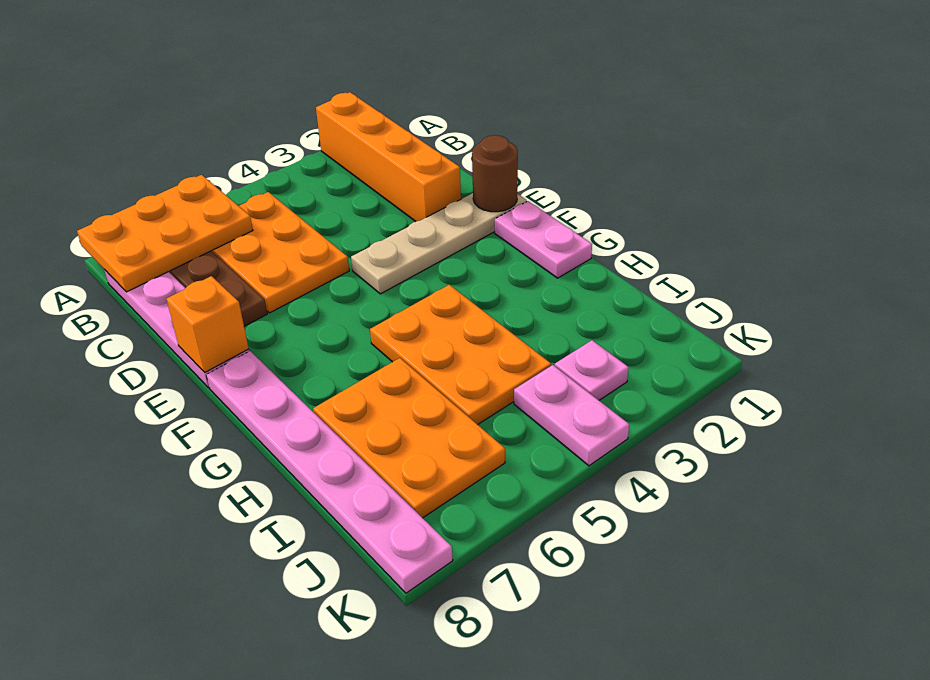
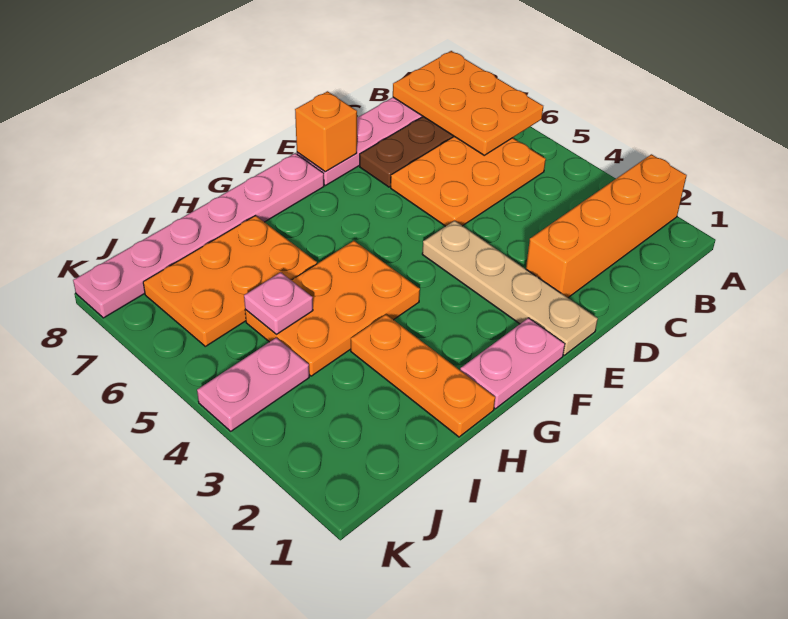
brown round brick E1 level 2 -> none
none -> orange plate H1:H3 level 1
pink plate J3 level 1 -> pink plate I5 level 2

